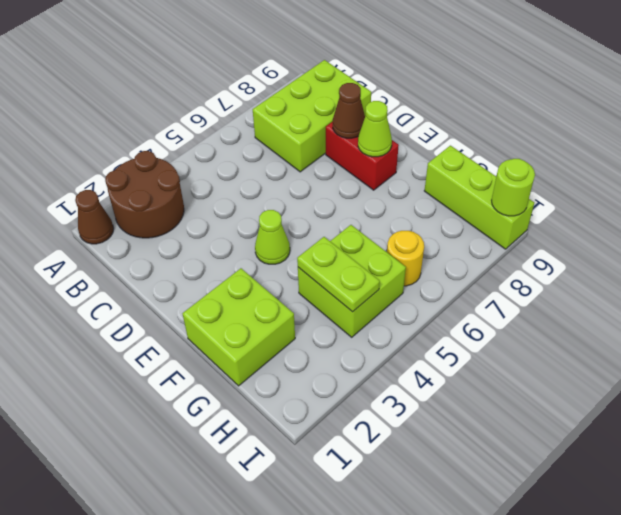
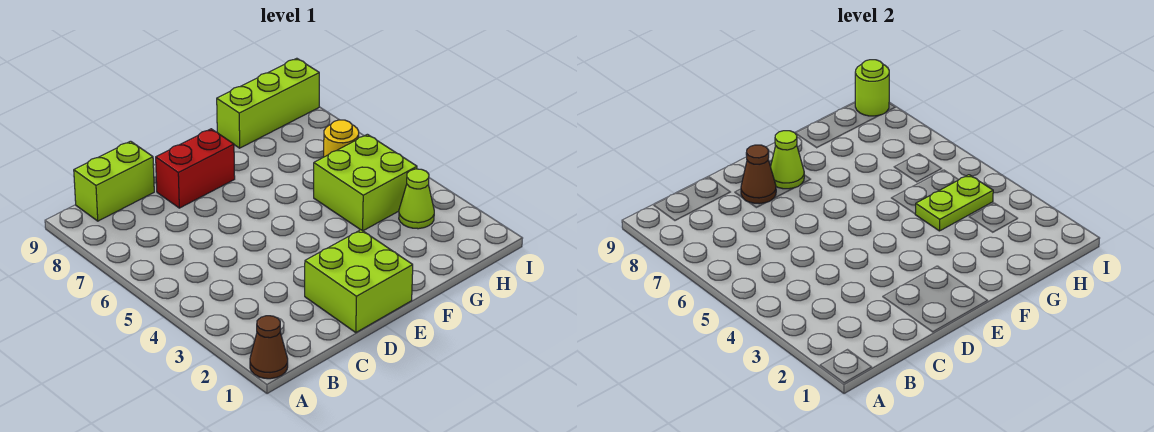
brown round brick A2:B3 level 1 -> none
lime brick B7:C9 level 1 -> lime brick B9:C9 level 1
lime cone E4 level 1 -> lime cone H3 level 1
lime brick F1:G2 level 1 -> lime brick D1:E2 level 1

